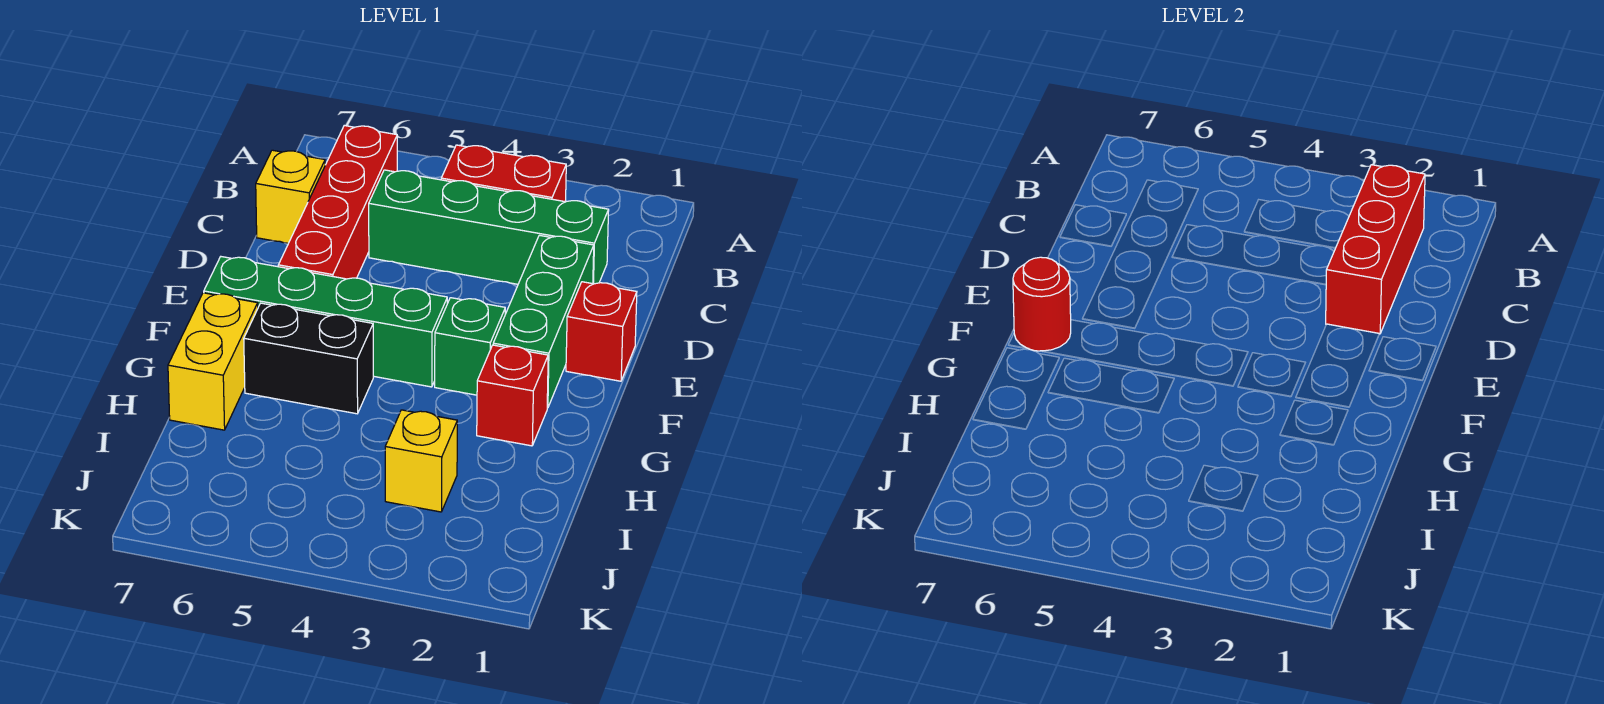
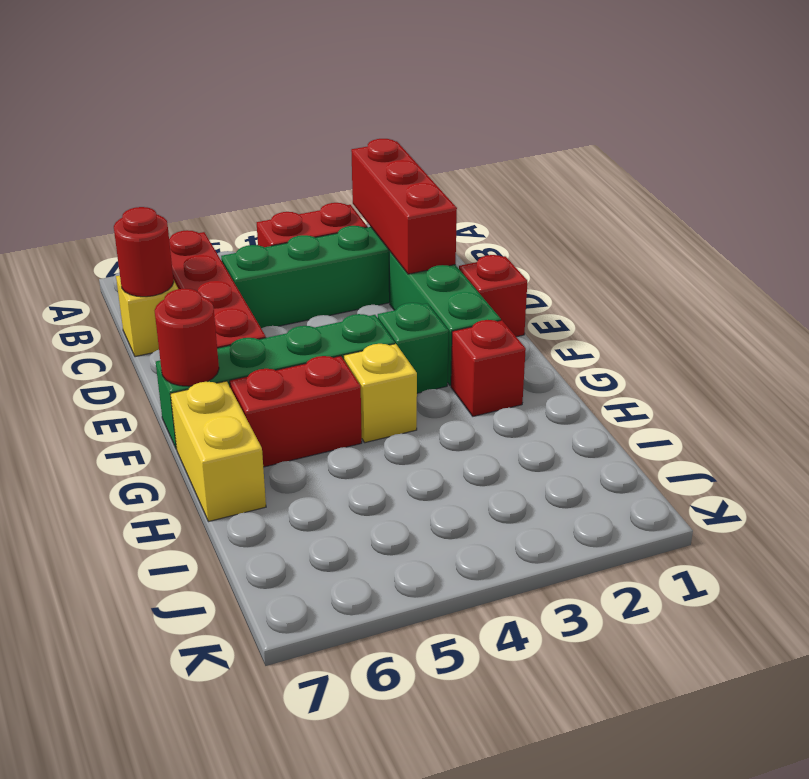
none -> red round brick C7 level 2
black brick G5:G6 level 1 -> red brick G5:G6 level 1
yellow brick I3 level 1 -> yellow brick G4 level 1

